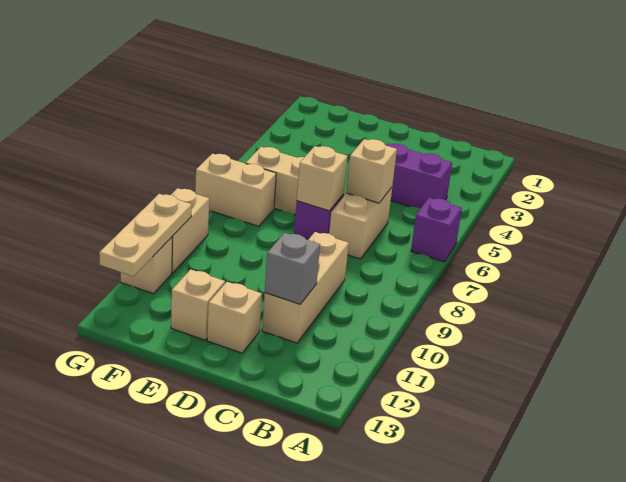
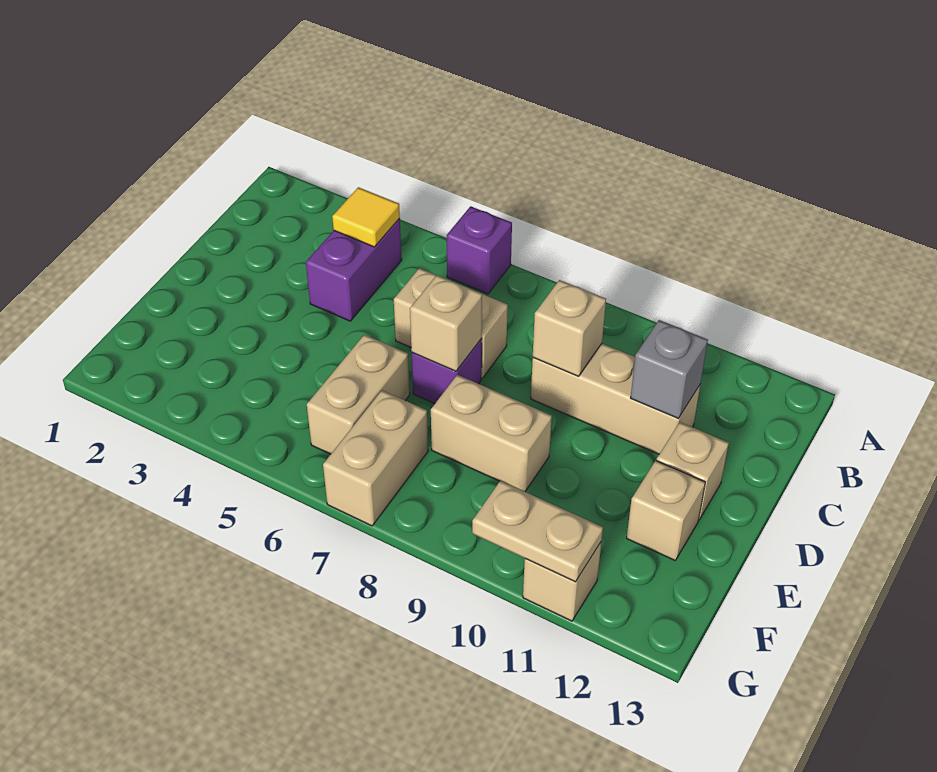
none -> yellow tile B4 level 2
tan brick C6 level 2 -> tan brick C9 level 2
tan brick G9:G10 level 1 -> tan brick E8:E9 level 1
tan plate G10:G12 level 2 -> tan plate G10:G11 level 2

